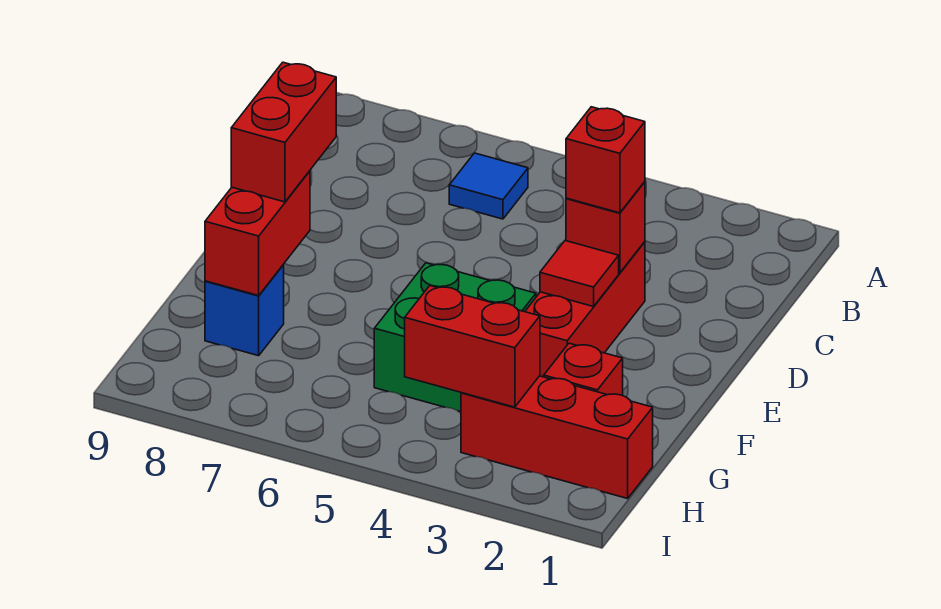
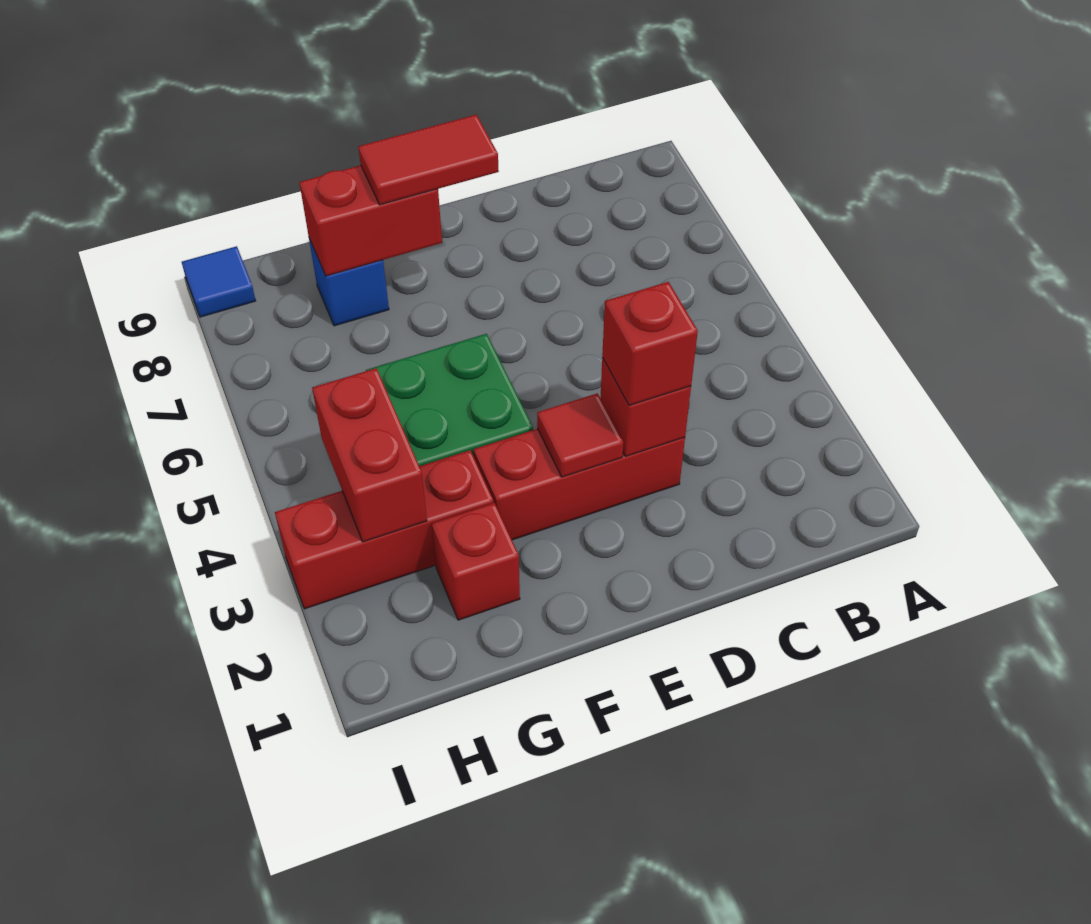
blue tile B6 level 1 -> blue tile I9 level 1
red brick E8:F8 level 3 -> red tile E8:F8 level 3
red brick H1:H3 level 1 -> red brick G3:I3 level 1

